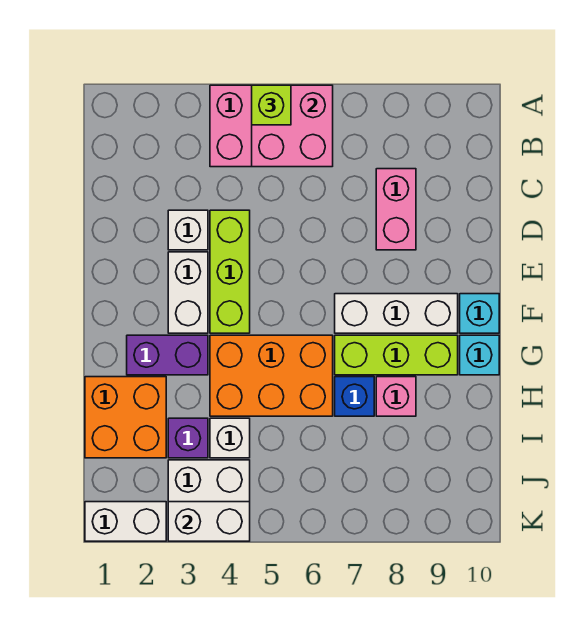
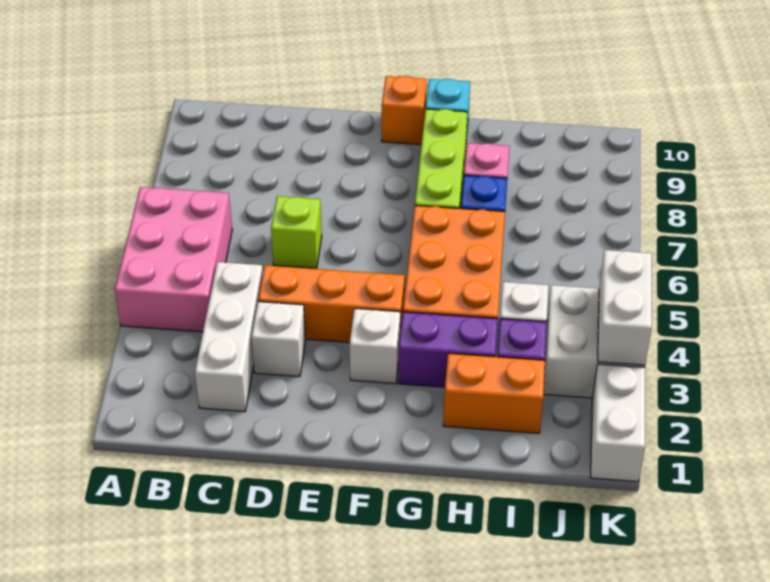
pink brick A5:B6 level 2 -> none
lime brick A5 level 3 -> lime brick D6 level 1
pink brick C8:D8 level 1 -> none
lime brick D4:F4 level 1 -> orange brick D4:F4 level 1
white brick E3:F3 level 1 -> white brick F3 level 1
white brick F7:F9 level 1 -> white brick C2:C4 level 1
cyan brick F10 level 1 -> orange brick F10 level 1
purple brick G2:G3 level 1 -> purple brick G3:H3 level 1
orange brick H1:I2 level 1 -> orange brick H2:I2 level 1

